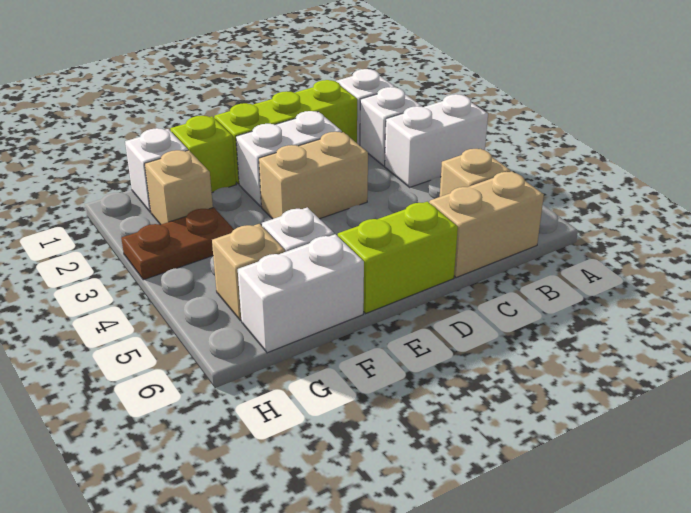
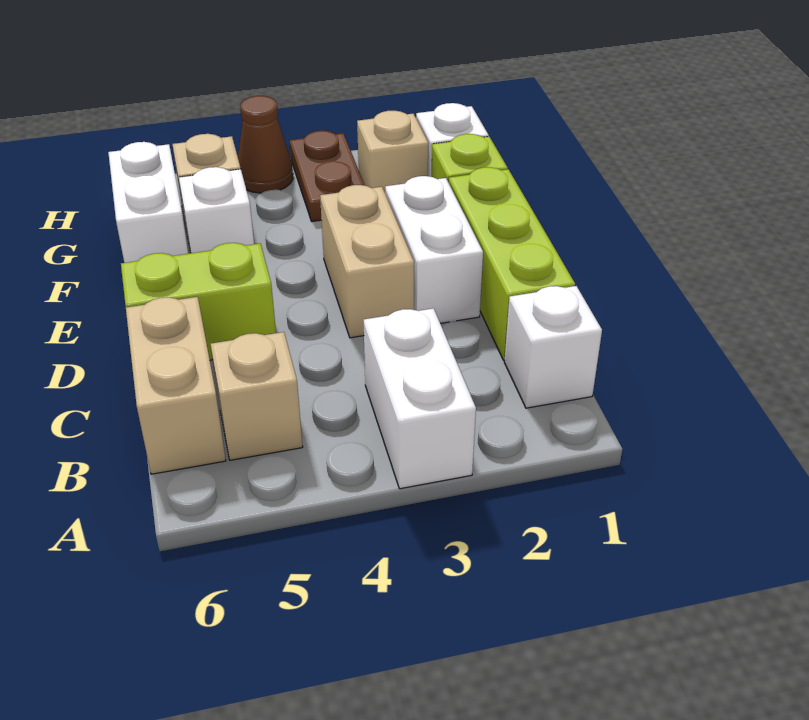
white brick B2 level 1 -> none
lime brick D6:E6 level 1 -> lime brick D5:D6 level 1
none -> brown cone H4 level 1

